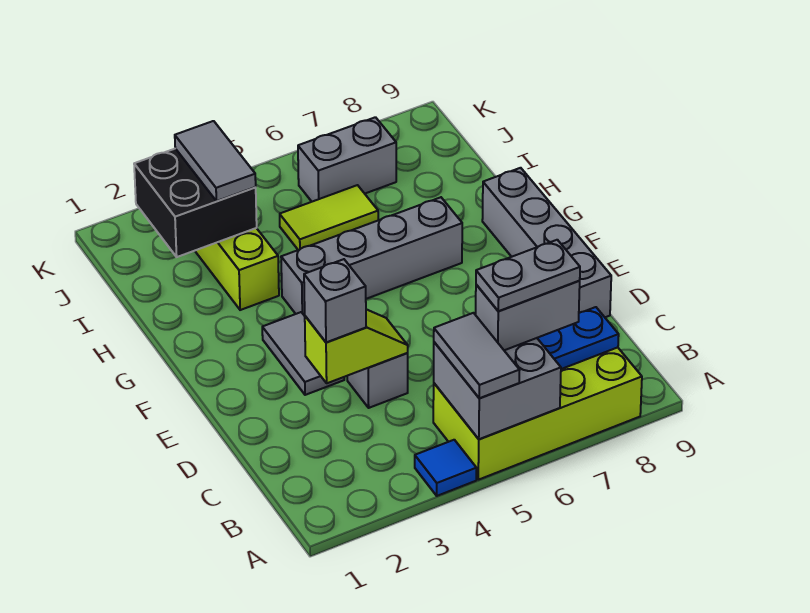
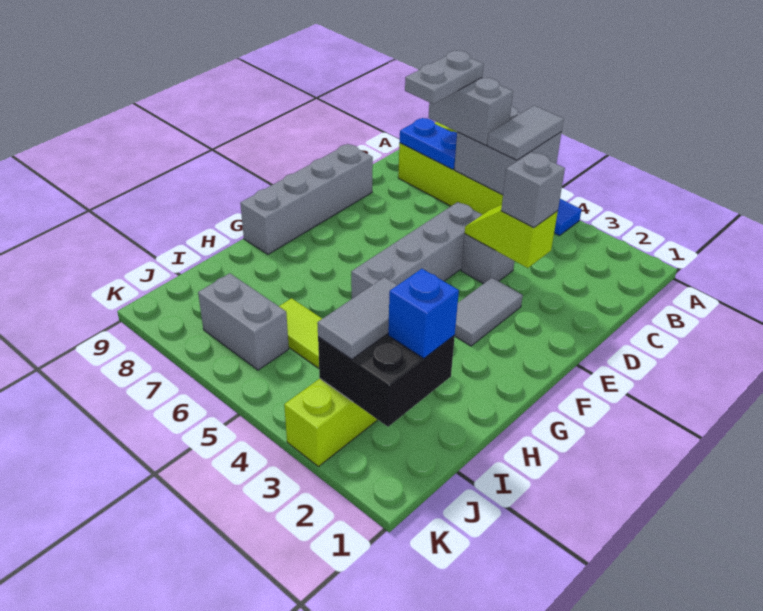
grey plate B6:B7 level 4 -> grey plate B7:C7 level 4
grey brick G4:G7 level 1 -> grey brick D5:G5 level 1
none -> blue brick I2 level 3

